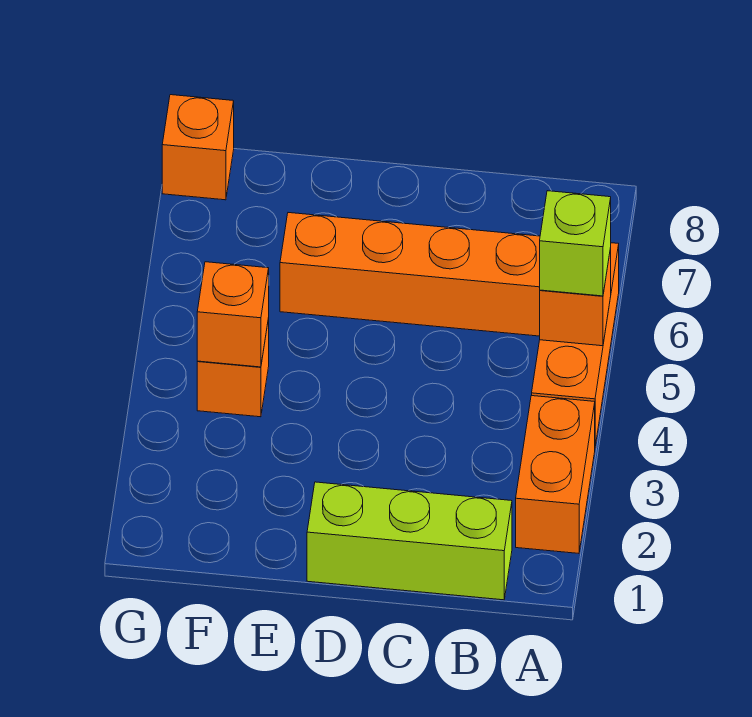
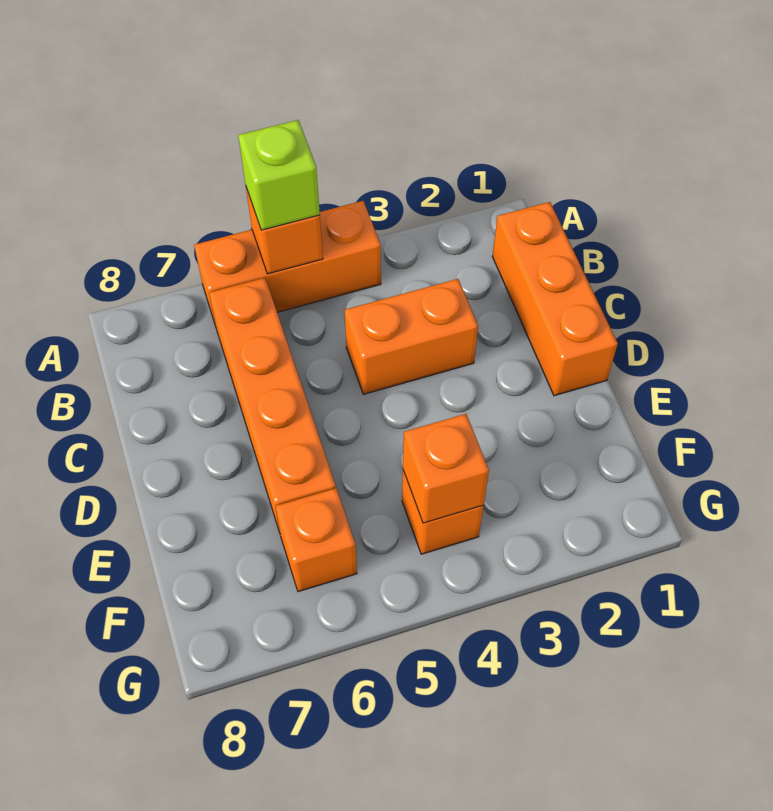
orange brick A2:A3 level 1 -> orange brick C3:C4 level 1
lime brick B1:D1 level 1 -> orange brick B1:D1 level 1
orange brick G8 level 1 -> orange brick F6 level 1

